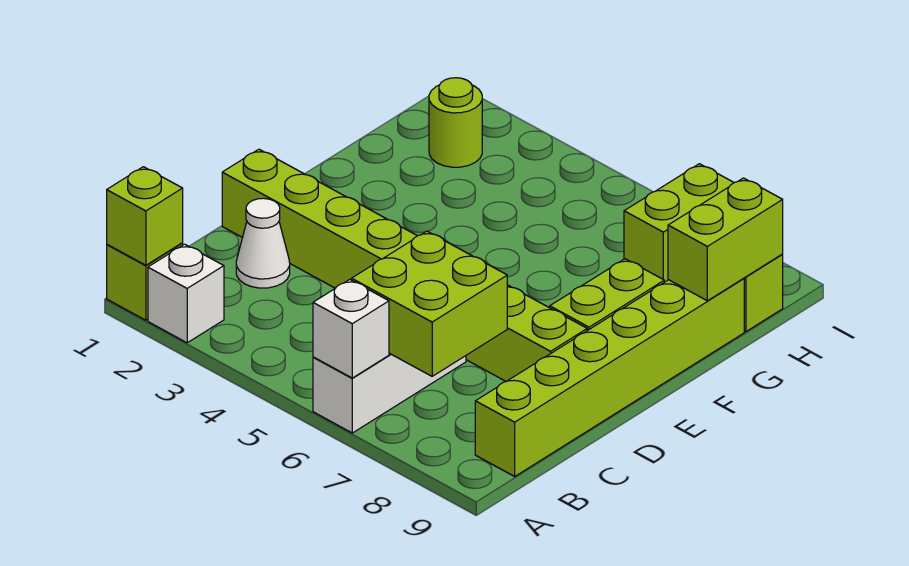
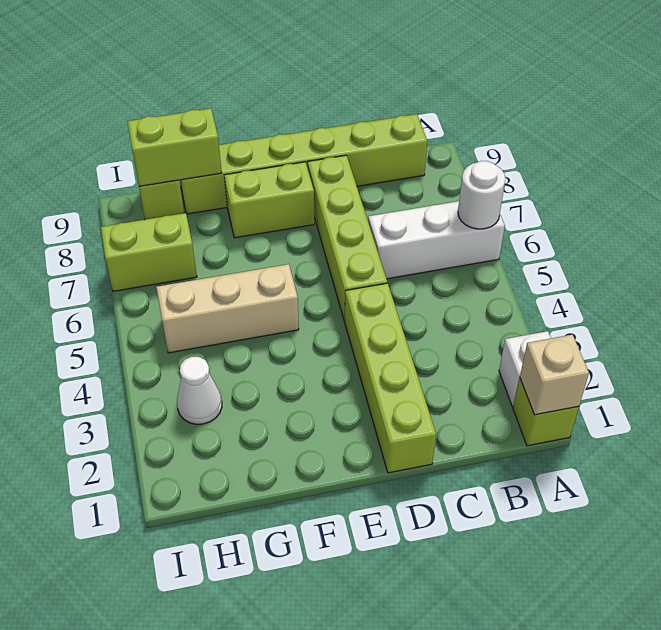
lime brick A1 level 2 -> tan brick A1 level 2
white brick A6 level 2 -> white round brick A6 level 2
lime brick B6:C7 level 2 -> none
white cone C2 level 1 -> white cone H3 level 1
none -> tan brick F5:H5 level 1
lime round brick H2 level 1 -> none

